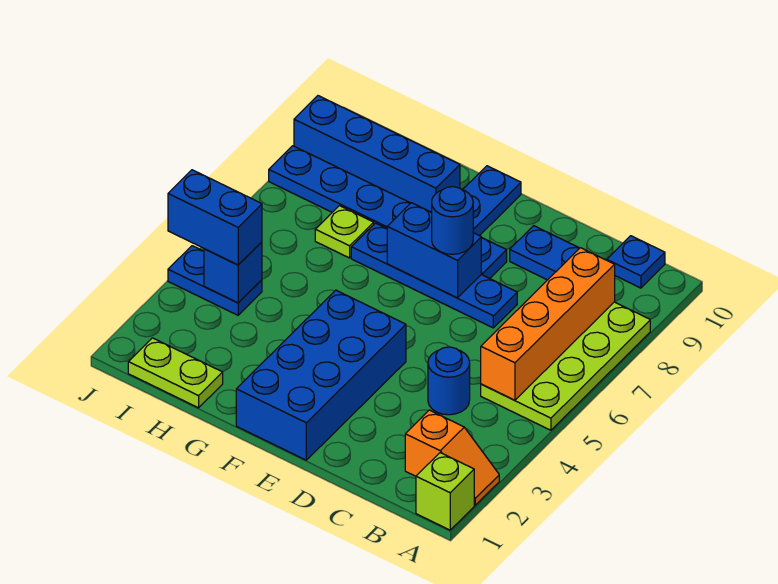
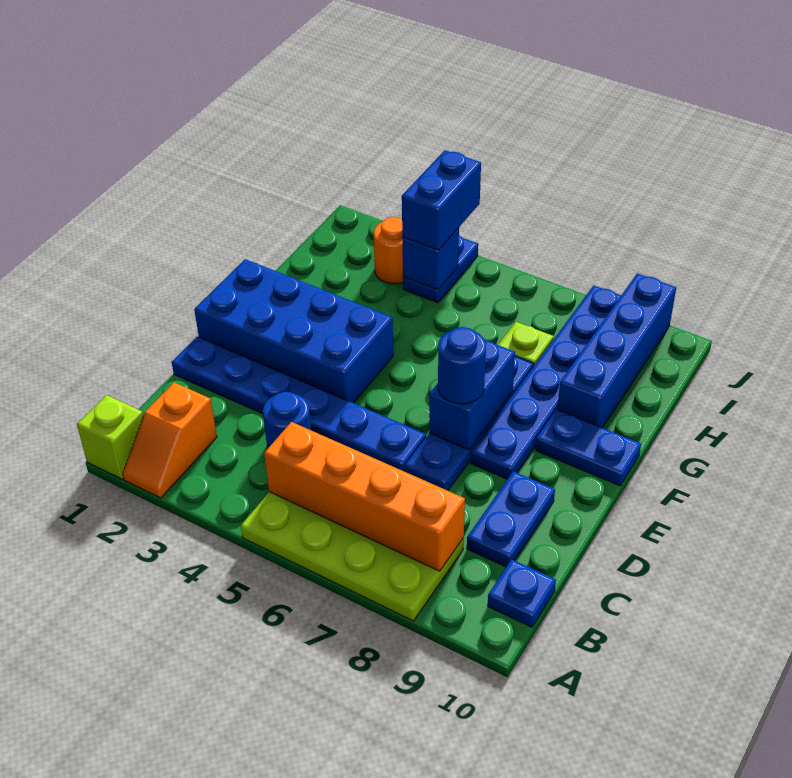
none -> blue plate D1:D6 level 1
lime plate H1:I1 level 1 -> none
none -> orange round brick I3 level 1

